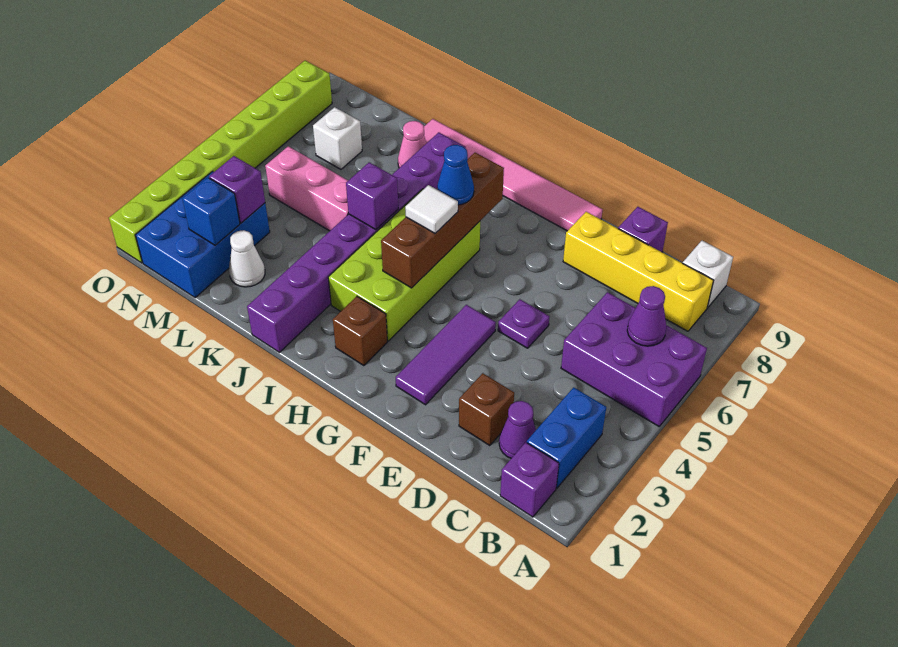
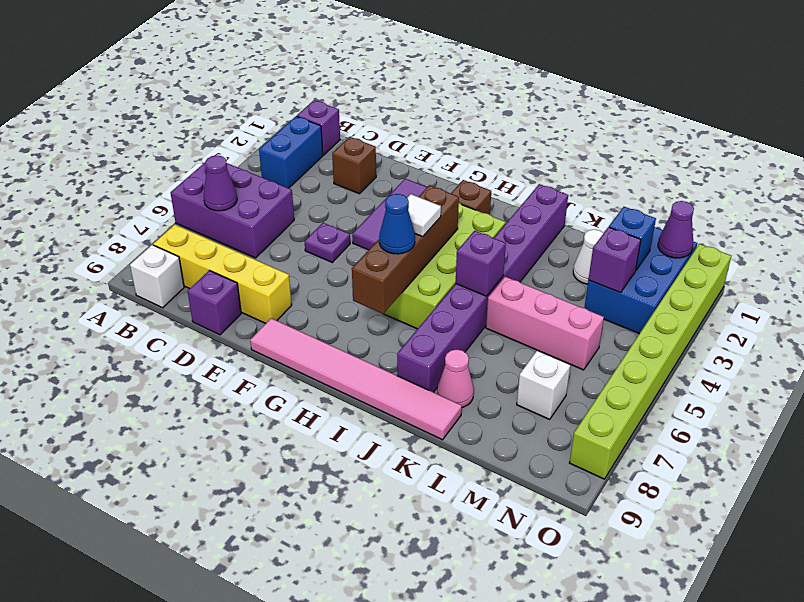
purple cone C2 level 1 -> purple cone N1 level 2

